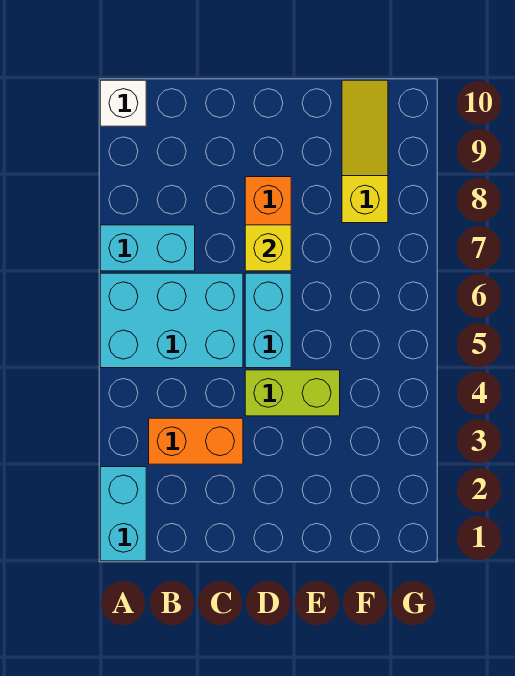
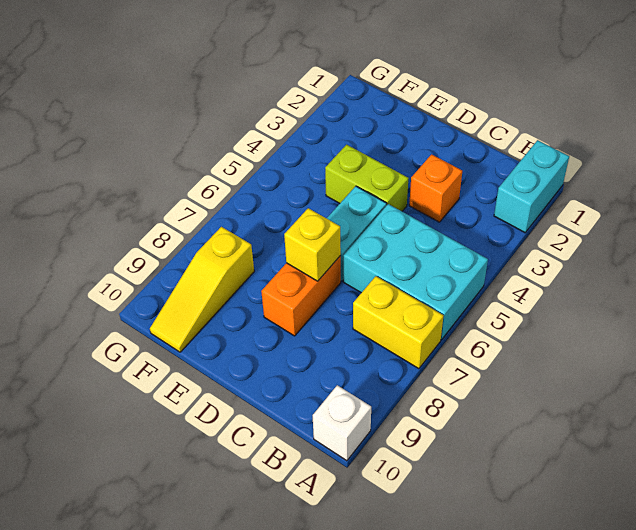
cyan brick A7:B7 level 1 -> yellow brick A7:B7 level 1
orange brick B3:C3 level 1 -> orange brick C3 level 1

